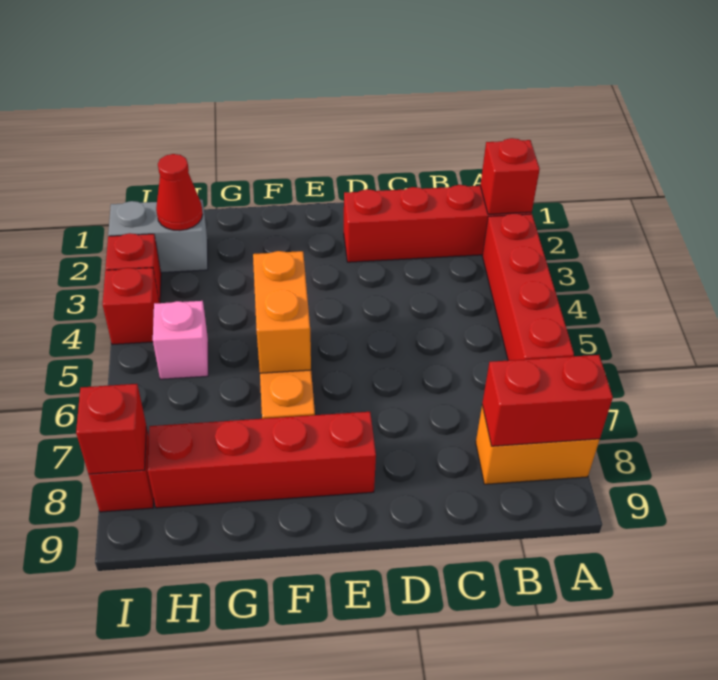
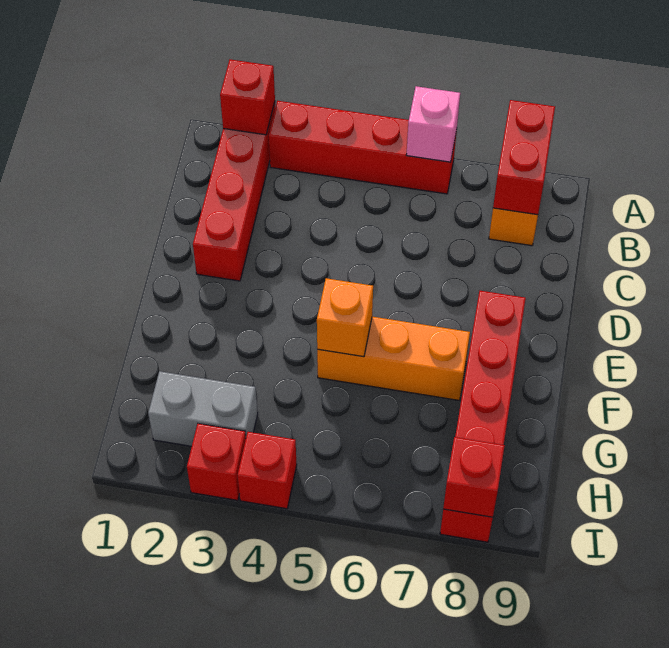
orange brick F5:F6 level 2 -> orange brick F5 level 2
grey brick H2:I2 level 1 -> grey brick H2:H3 level 1
red cone H2 level 2 -> none
pink brick H5 level 1 -> pink brick A6 level 2

